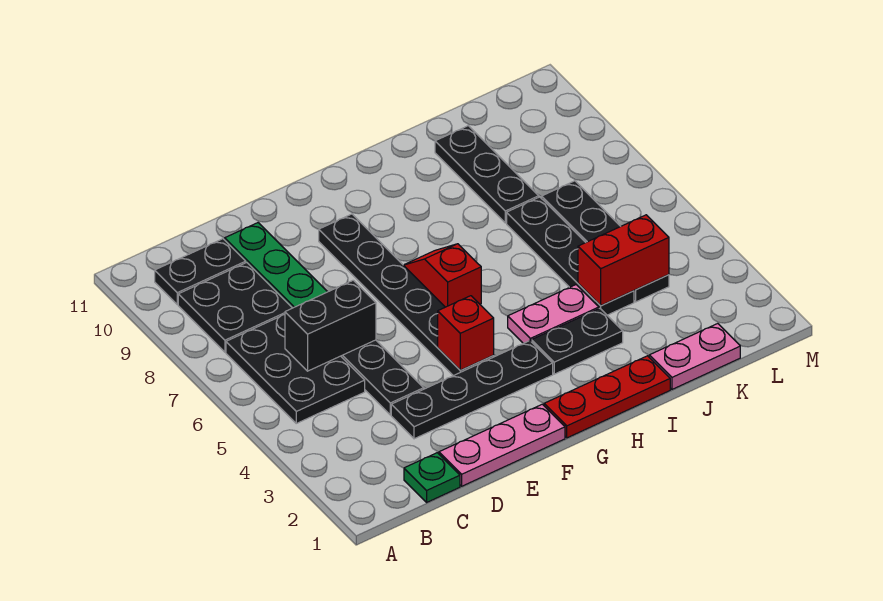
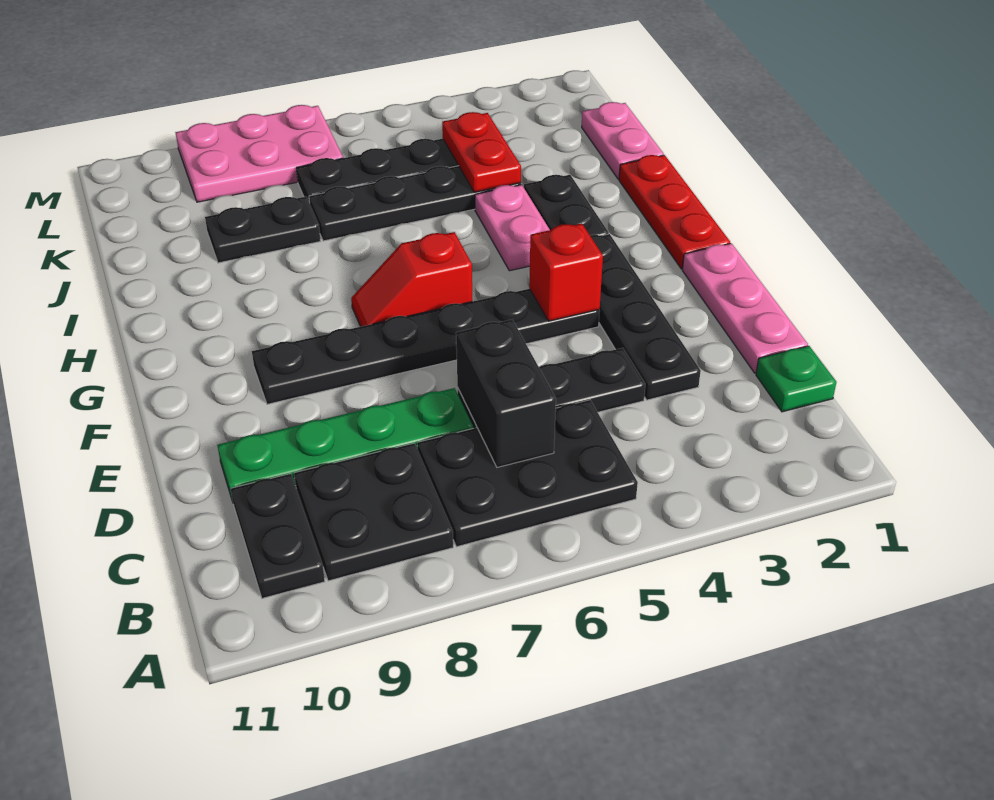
red brick J4:K4 level 2 -> red plate J4:K4 level 2
black plate J8:J10 level 1 -> black plate J8:J9 level 1
none -> pink plate L7:M9 level 1

